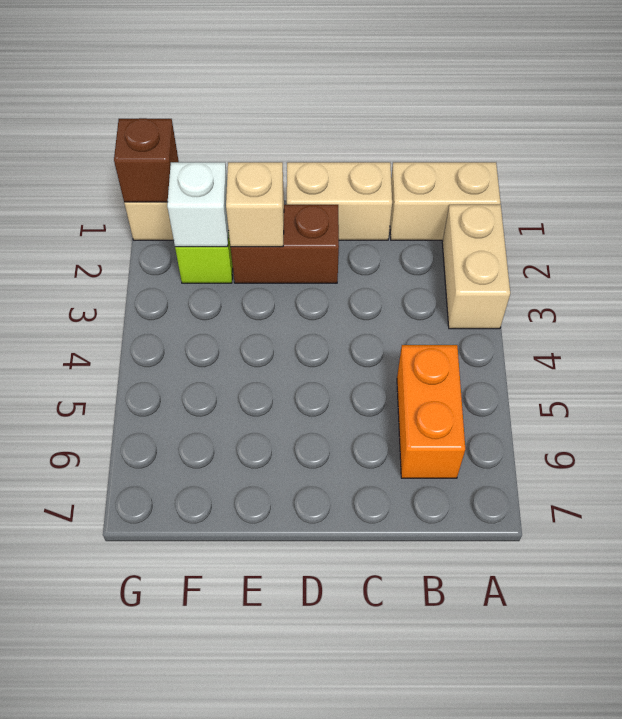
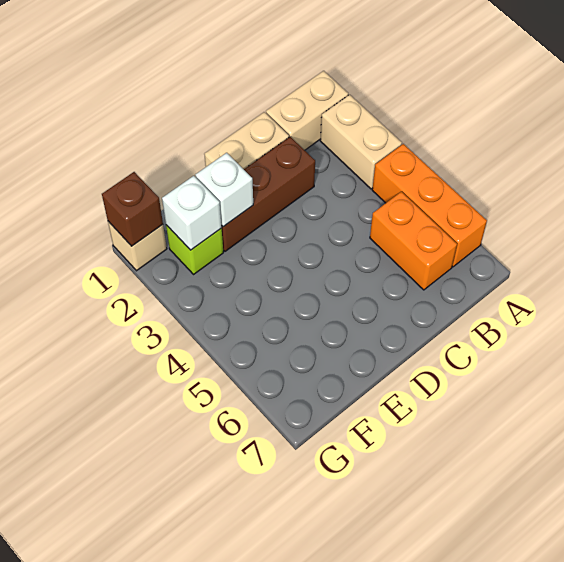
none -> orange brick A4:A6 level 1
brown brick D2:E2 level 1 -> brown brick C2:E2 level 1
tan brick E2 level 2 -> white brick E2 level 2

